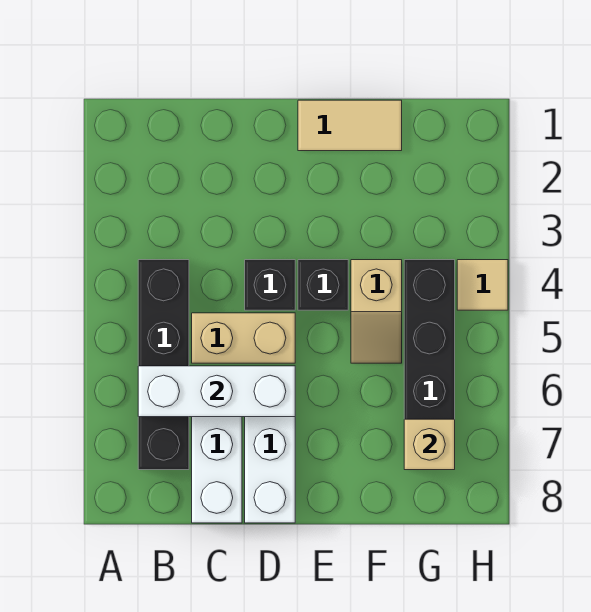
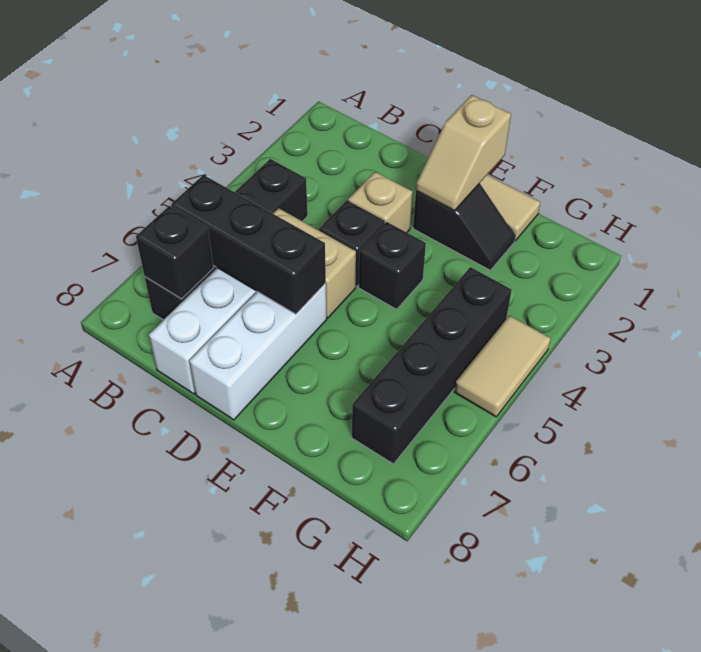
white brick B6:D6 level 2 -> black brick B6:D6 level 2
none -> black brick B7 level 2
none -> black slope E2:F2 level 1 top E
tan slope F4:F5 level 1 top 4 -> tan slope E1:E2 level 2 top 1
tan brick G7 level 2 -> tan brick D3 level 1
tan tile H4 level 1 -> tan tile H4:H5 level 1

